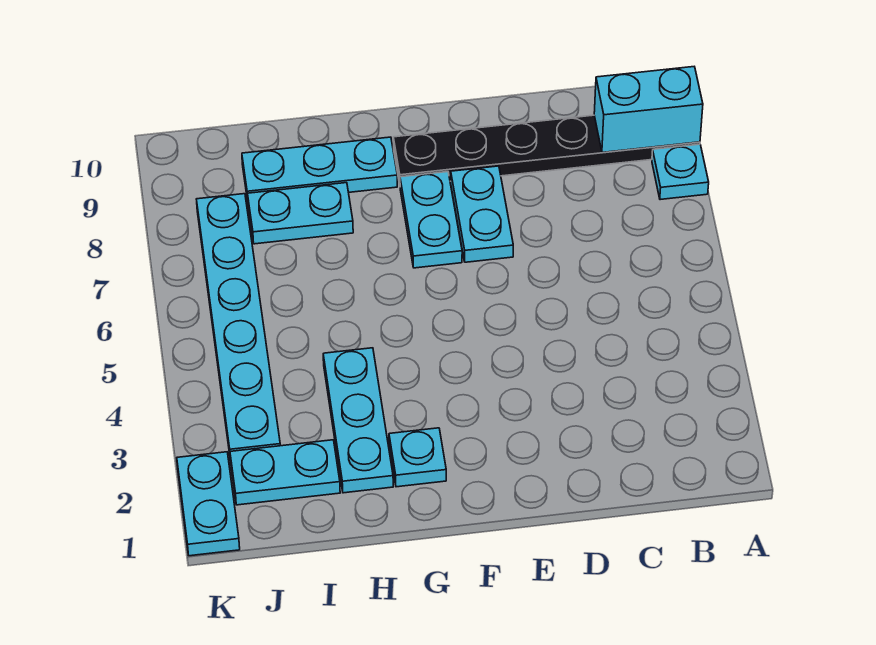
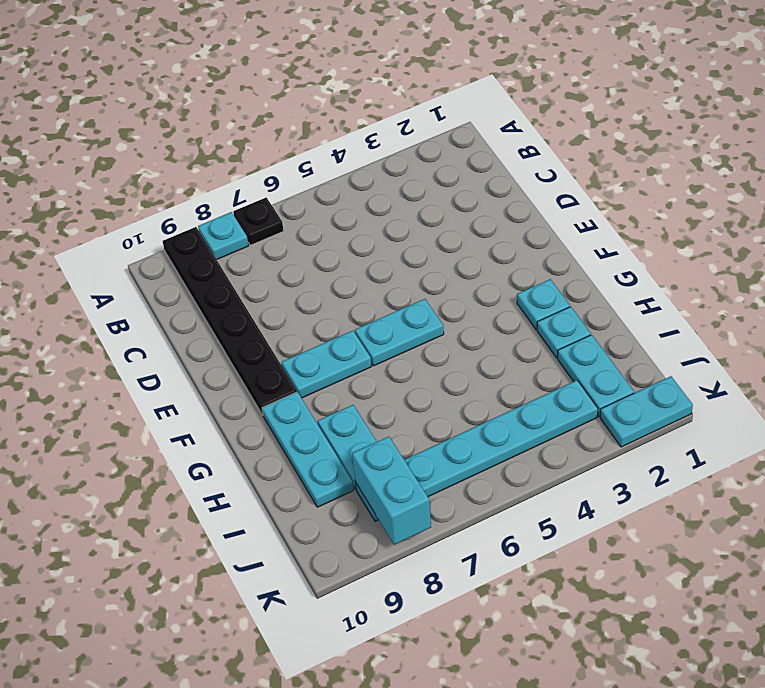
none -> black plate A7 level 1
cyan brick A9:B9 level 2 -> cyan brick J8:K8 level 2
cyan plate E7:E8 level 1 -> cyan plate F5:F6 level 1
cyan plate H2:H4 level 1 -> cyan plate H2 level 1

